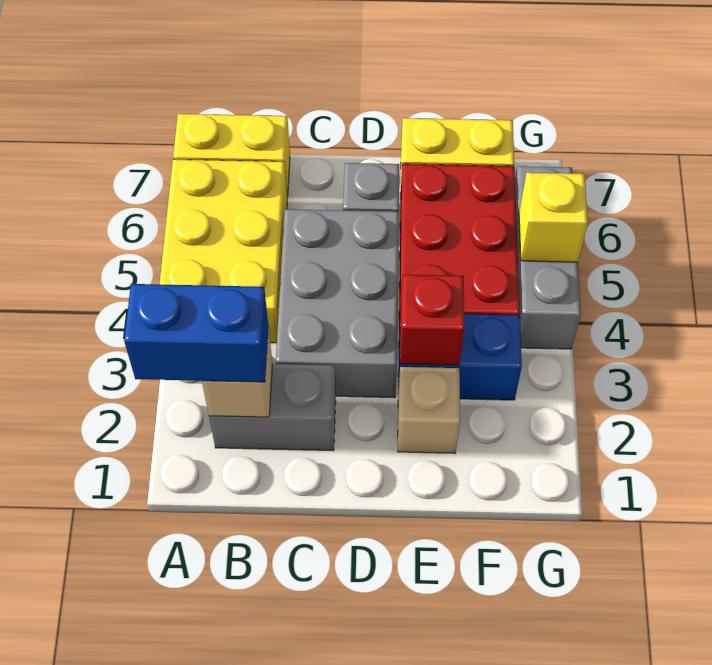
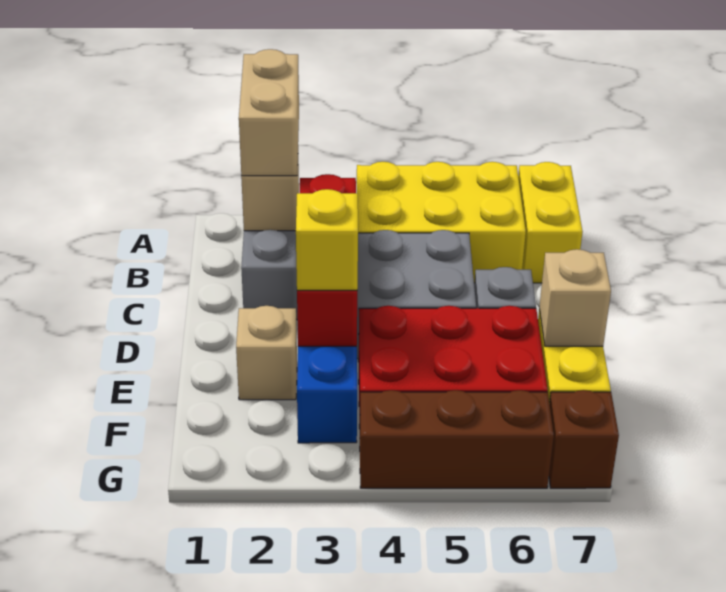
blue brick A2:B2 level 3 -> tan brick A2:B2 level 3
red brick E3 level 2 -> red brick C3:E3 level 2
none -> tan brick E7 level 2
grey brick G4:G6 level 1 -> brown brick G4:G6 level 1
yellow brick G5 level 2 -> yellow brick E3 level 3
none -> brown brick G7 level 1

